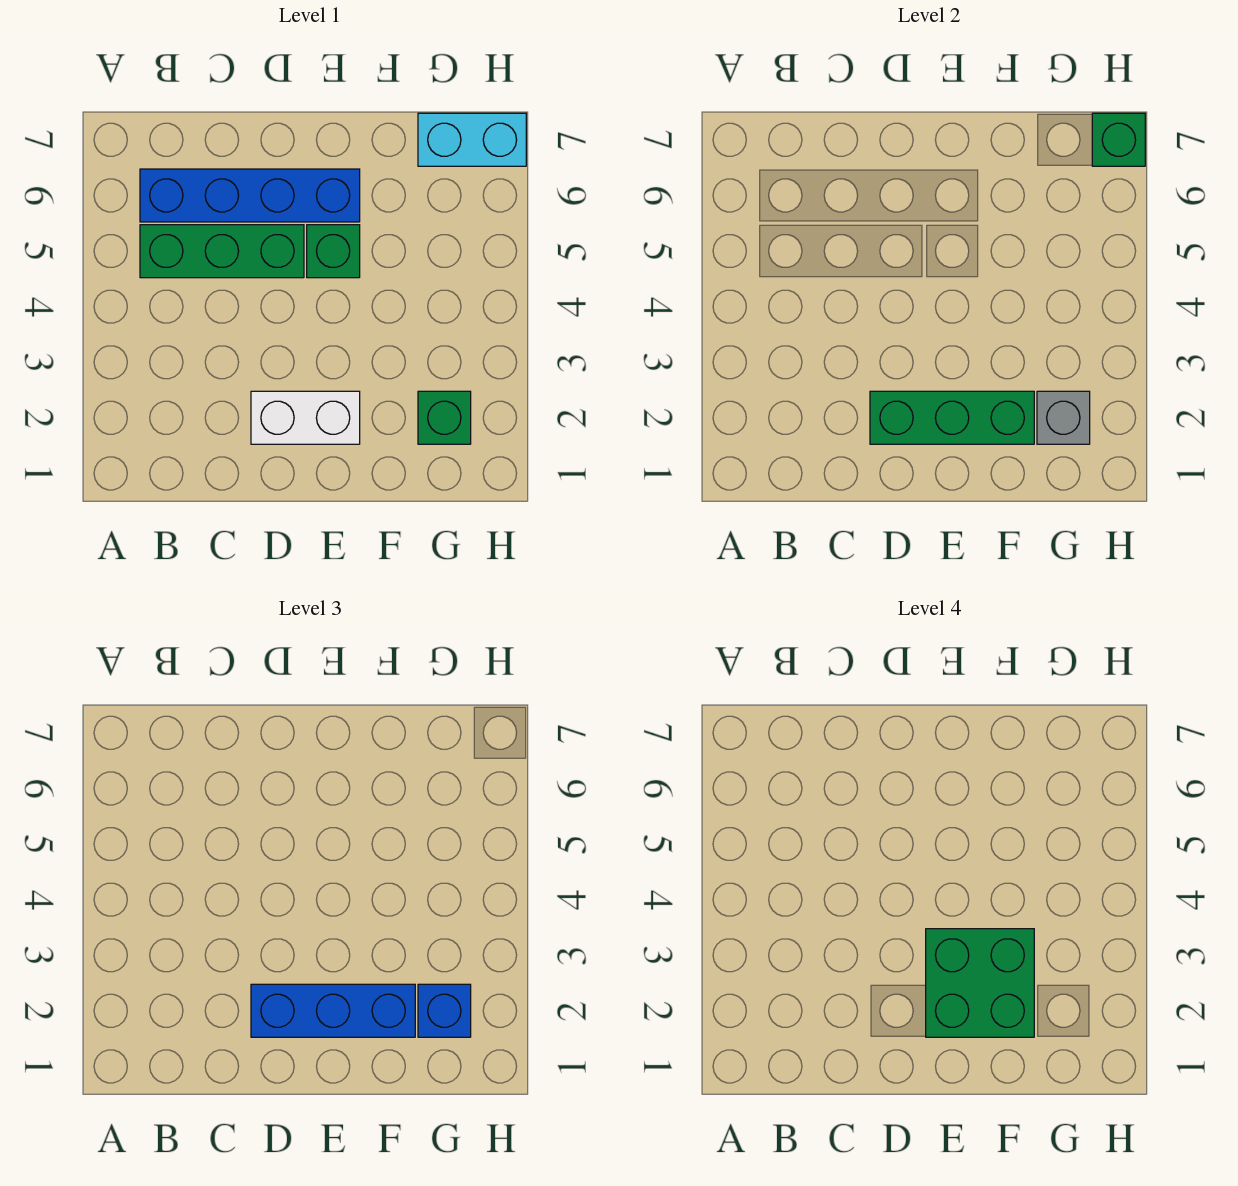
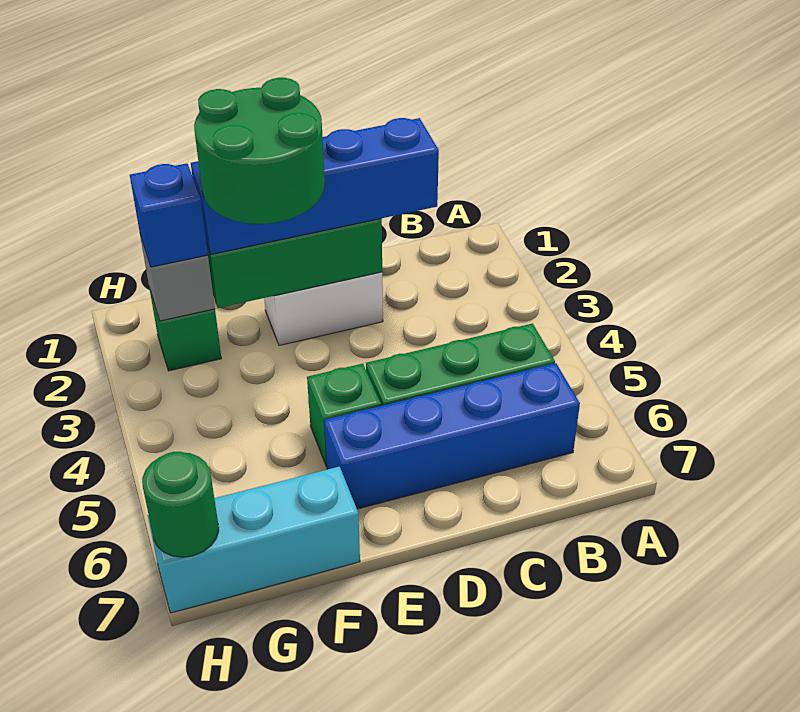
blue brick D2:F2 level 3 -> blue brick C2:F2 level 3
green brick E2:F3 level 4 -> green round brick E2:F3 level 4
cyan brick G7:H7 level 1 -> cyan brick F7:H7 level 1
green brick H7 level 2 -> green round brick H7 level 2

